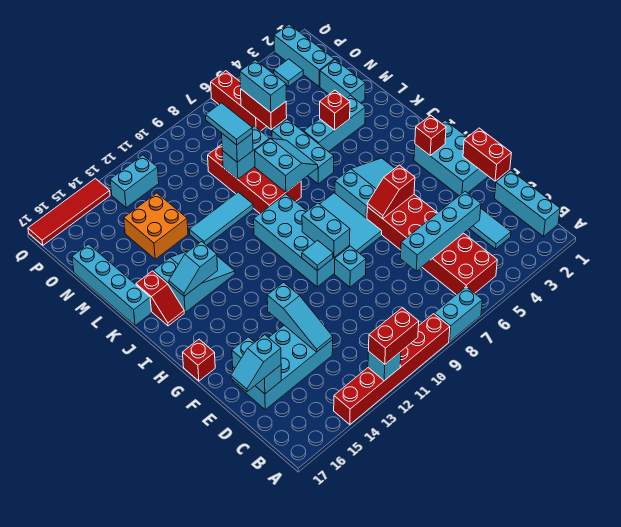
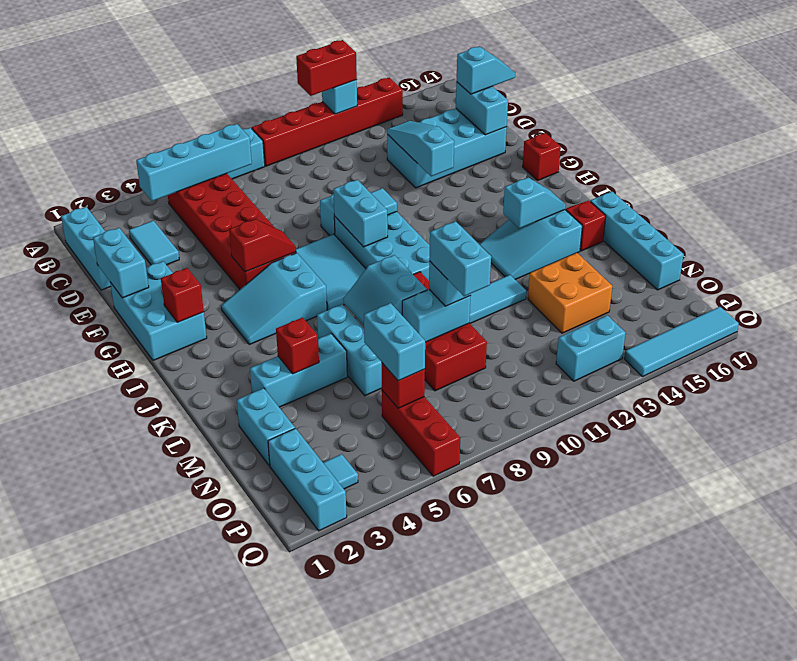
cyan brick D4:D7 level 2 -> cyan brick B4:B7 level 2
red brick E1:F1 level 2 -> cyan brick E1:F1 level 2
cyan tile M9:N9 level 4 -> cyan brick M9:N9 level 4
red brick N6:O6 level 2 -> red brick O6 level 2
red tile Q14:Q17 level 1 -> cyan tile Q14:Q17 level 1

